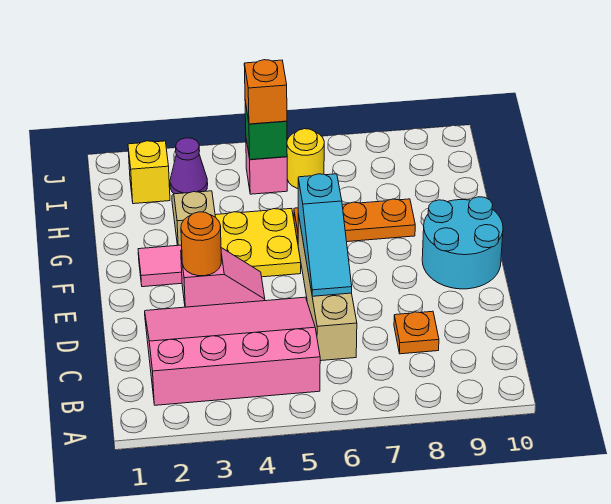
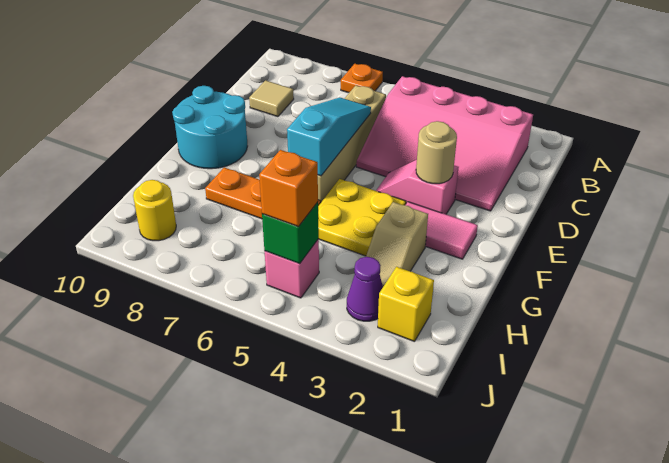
orange plate C8 level 1 -> orange plate A7 level 1
none -> tan tile C9 level 1
orange round brick E3 level 2 -> tan round brick E3 level 2
yellow round brick I6 level 1 -> yellow round brick I9 level 1

